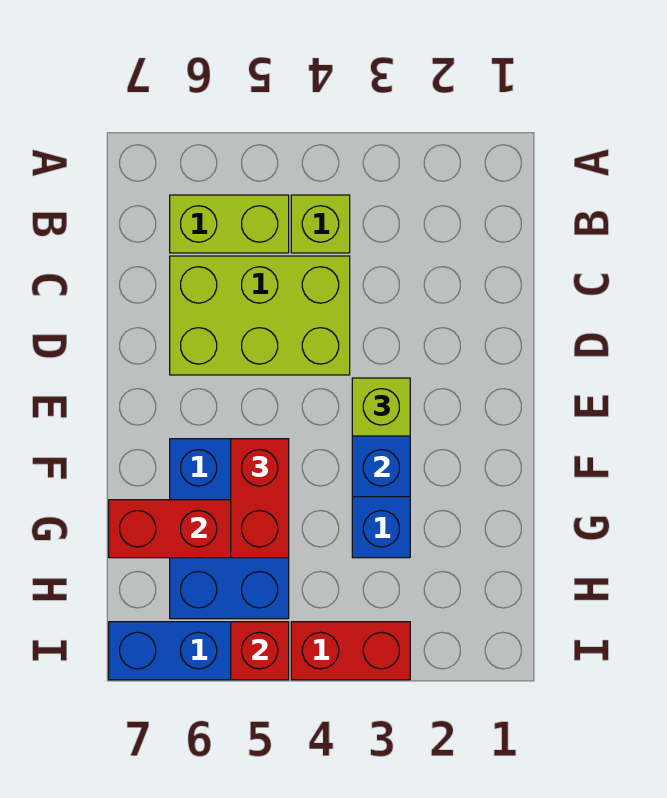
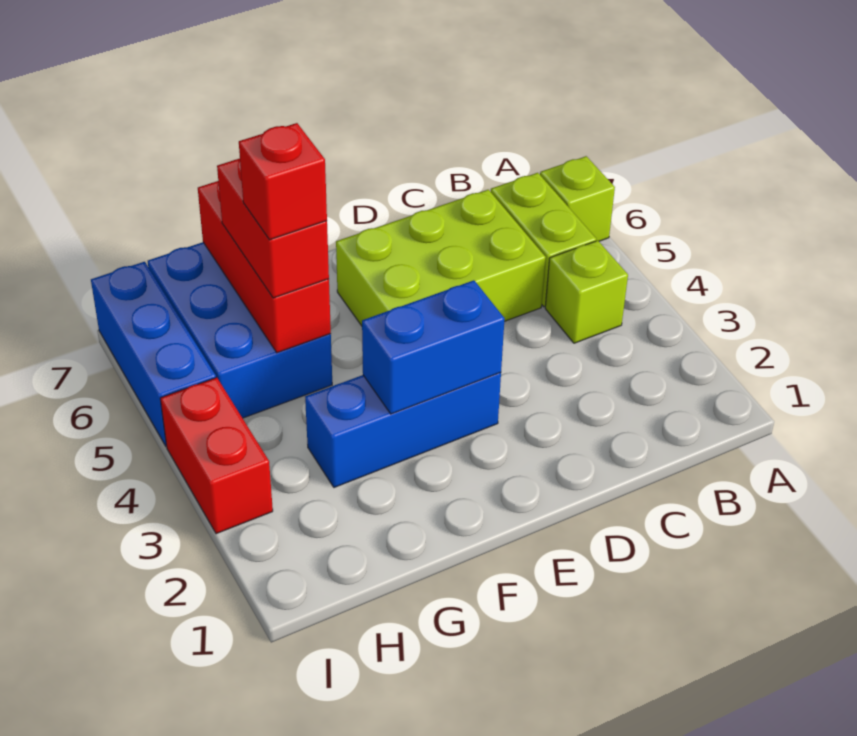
lime brick C4:D6 level 1 -> lime brick C5:E6 level 1
lime brick E3 level 3 -> lime brick A6 level 1
blue brick F5:H6 level 1 -> blue brick G5:H7 level 1
red brick F5:G5 level 3 -> red brick G5:G6 level 3
red brick I5 level 2 -> red brick G5 level 4

